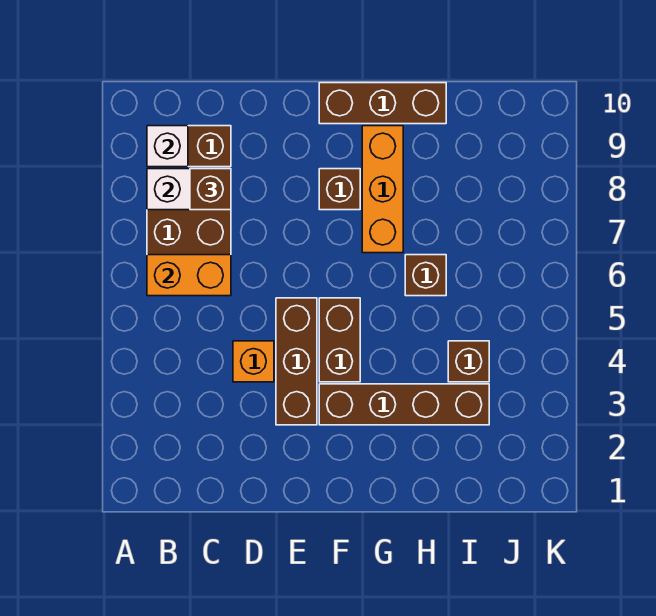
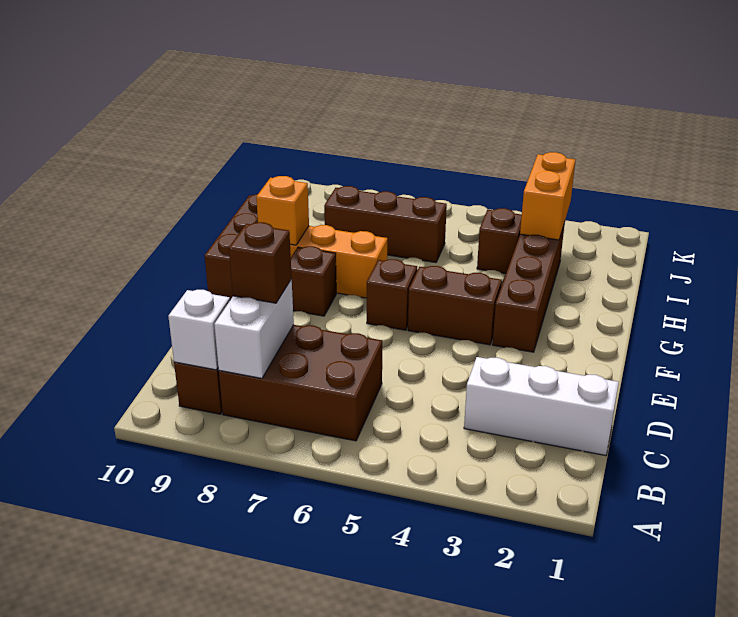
orange brick B6:C6 level 2 -> orange brick I3:J3 level 2
none -> white brick C1:C3 level 1
orange brick D4 level 1 -> orange brick G9 level 2
brown brick E3:E5 level 1 -> brown brick I6:I8 level 1
brown brick H6 level 1 -> brown brick F6 level 1

